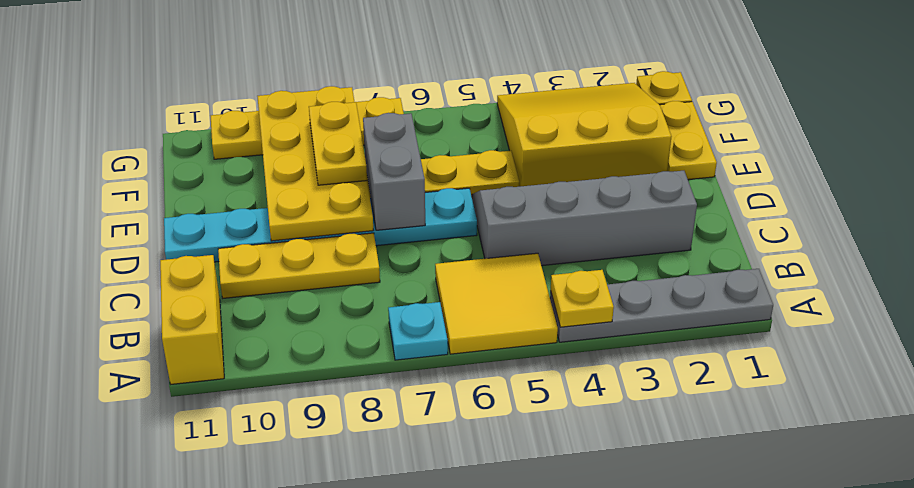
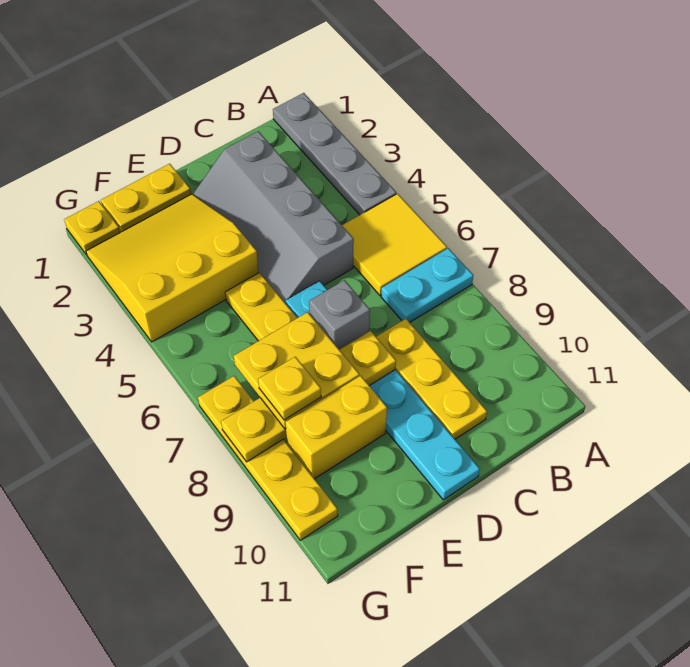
yellow plate A4 level 2 -> yellow plate F8 level 4
cyan plate A7 level 1 -> cyan plate A7:B7 level 1
yellow brick A11:B11 level 1 -> yellow brick E9:F9 level 1
grey brick D7:E7 level 2 -> grey brick D7 level 2
yellow plate D8:G9 level 2 -> yellow plate D8:G8 level 2
yellow slope E2:G4 level 1 top E -> yellow slope E2:G4 level 1 top 4
yellow plate E8:F8 level 3 -> yellow plate E7:F8 level 3

